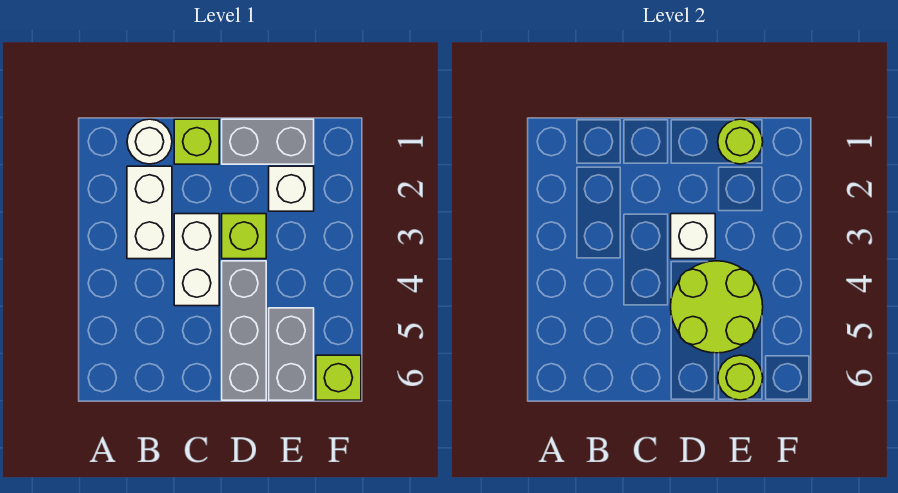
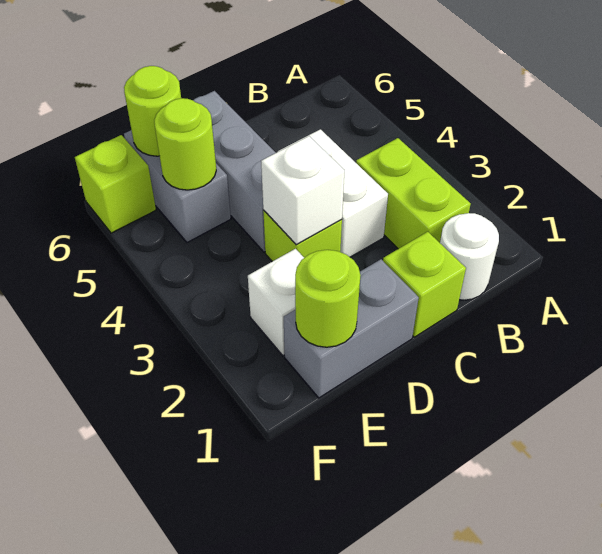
white brick B2:B3 level 1 -> lime brick B2:B3 level 1
lime round brick D4:E5 level 2 -> lime round brick E5 level 2

